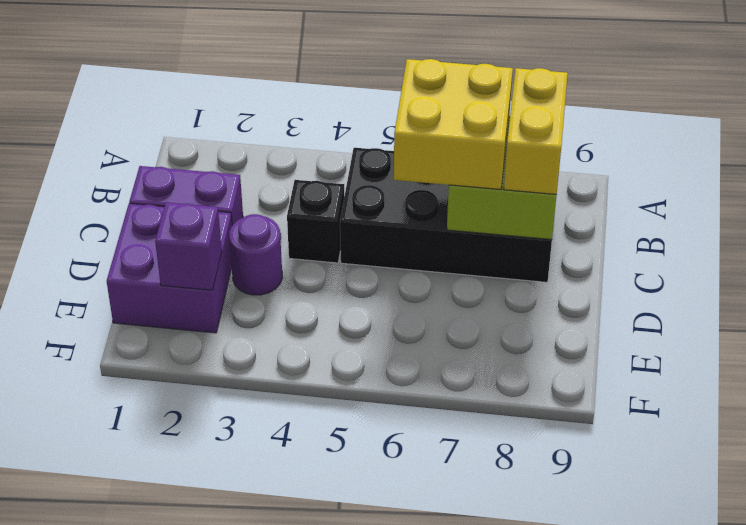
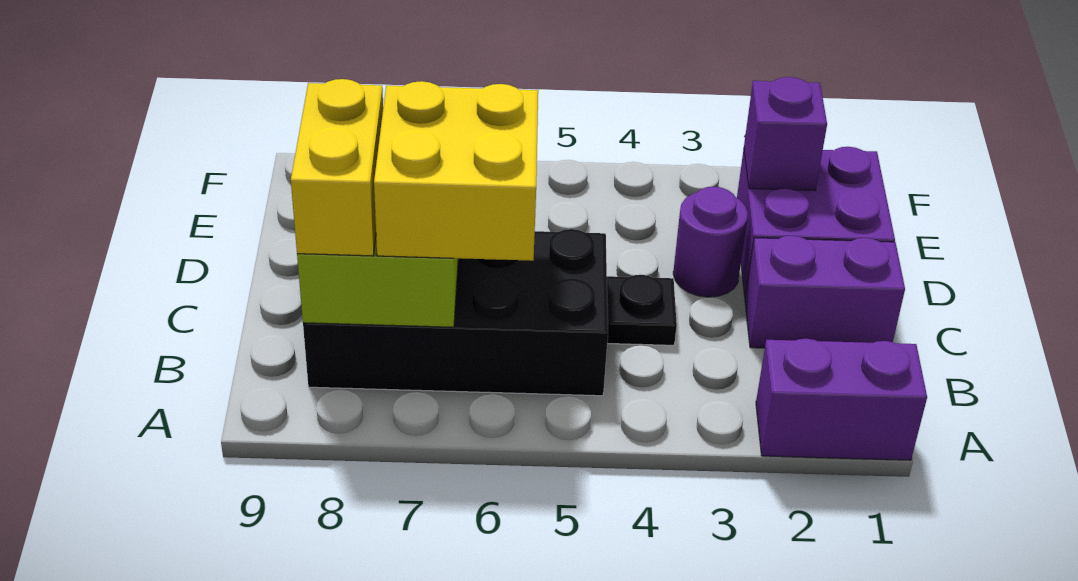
none -> purple brick A1:A2 level 1
black brick C4 level 1 -> black plate C4 level 1

